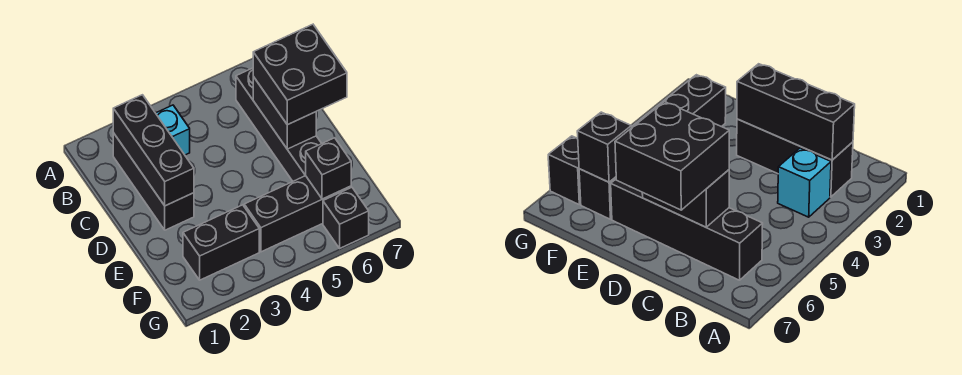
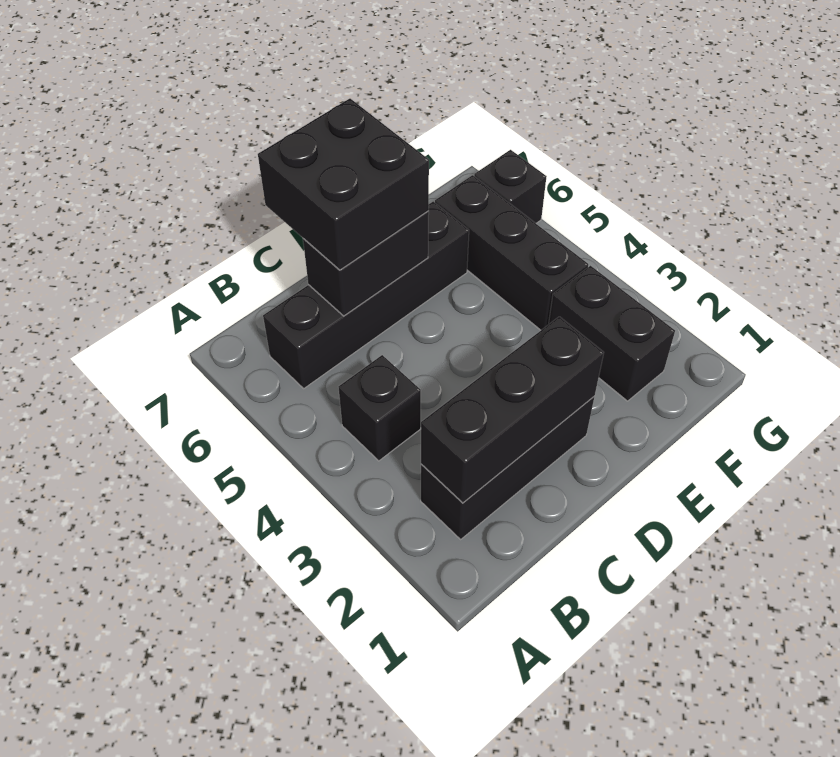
cyan brick B3 level 1 -> none
black brick F6 level 2 -> black brick B4 level 1

